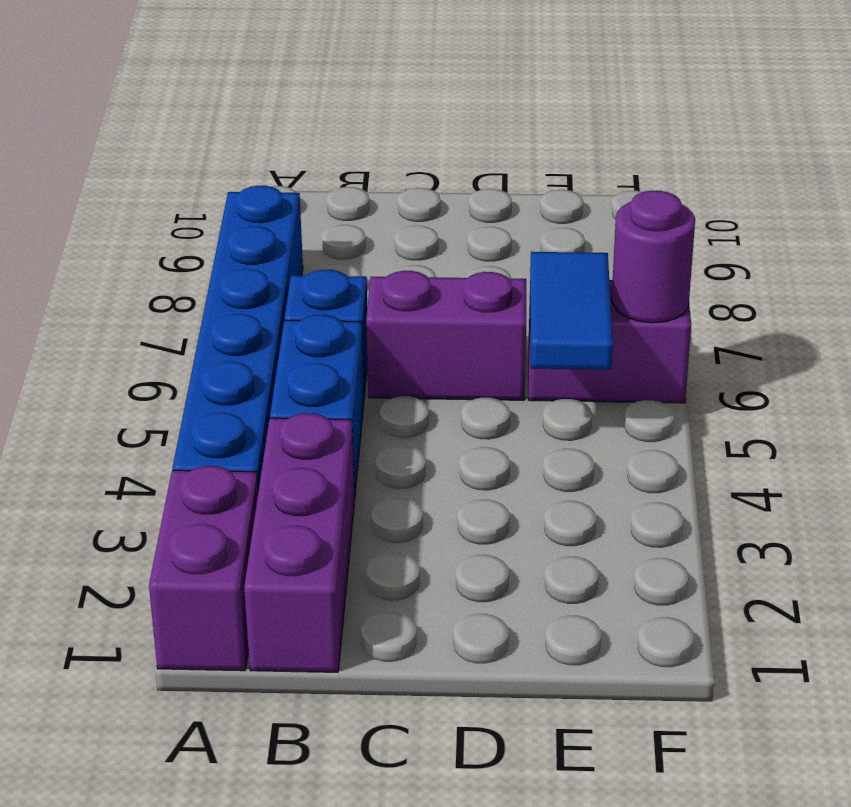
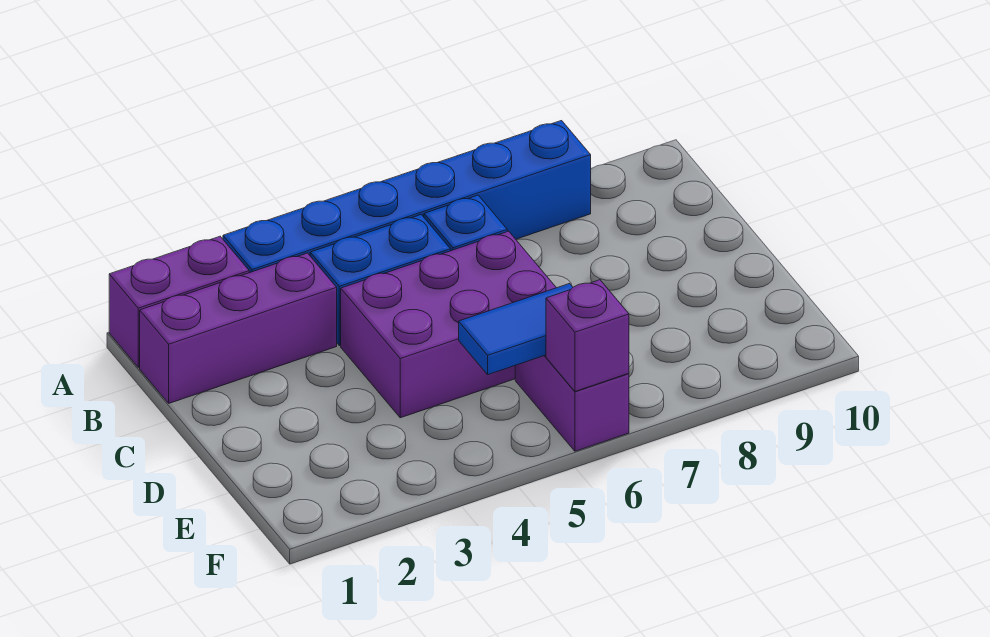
purple brick C6:D6 level 1 -> purple brick C4:D6 level 1
purple round brick F6 level 2 -> purple brick F6 level 2

